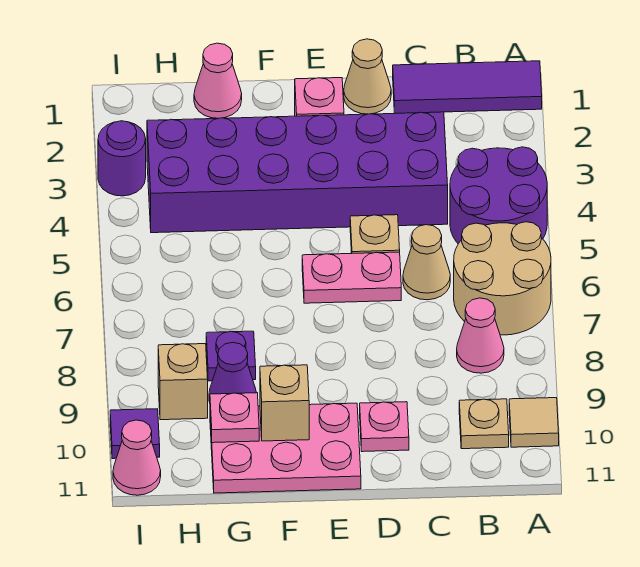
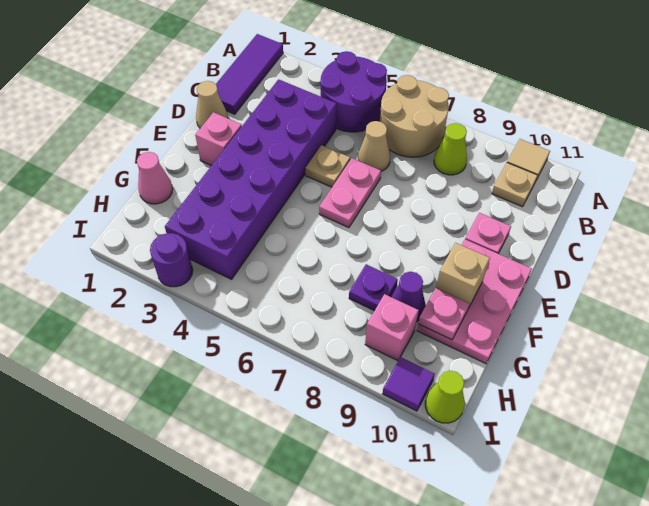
pink cone B8 level 1 -> lime cone B8 level 1
tan brick H9 level 1 -> pink brick H9 level 1
pink cone I11 level 1 -> lime cone I11 level 1

